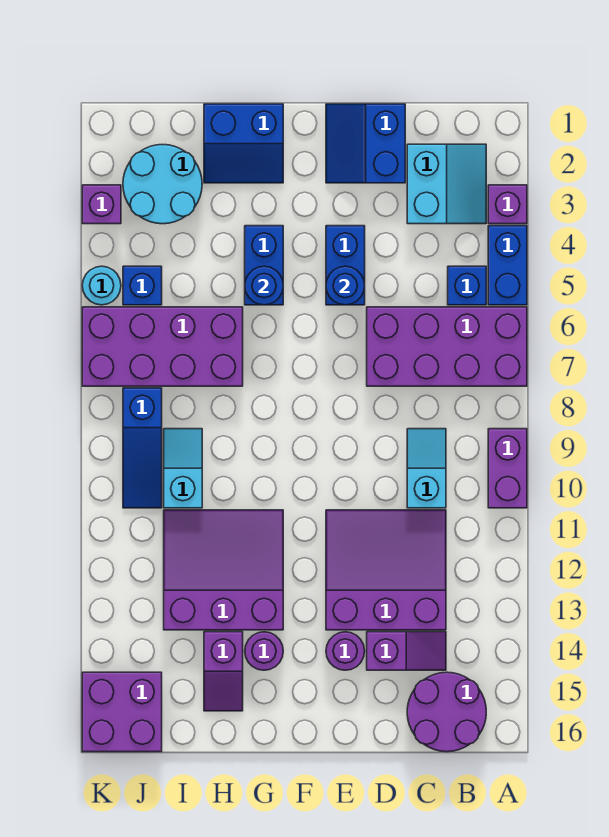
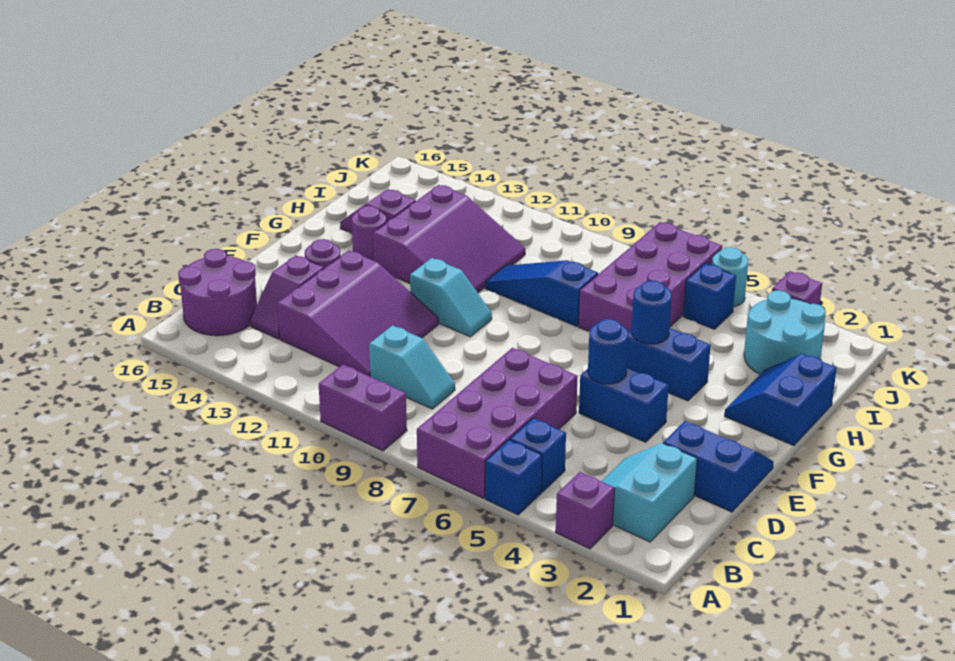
blue brick A4:A5 level 1 -> blue brick A5 level 1
cyan slope B2:C3 level 1 top C -> cyan slope B2:C3 level 1 top 2
cyan slope I9:I10 level 1 top 10 -> cyan slope F10:F11 level 1 top 11
blue slope J8:J10 level 1 top 8 -> blue slope H8:H10 level 1 top 8
purple brick J15:K16 level 1 -> none

